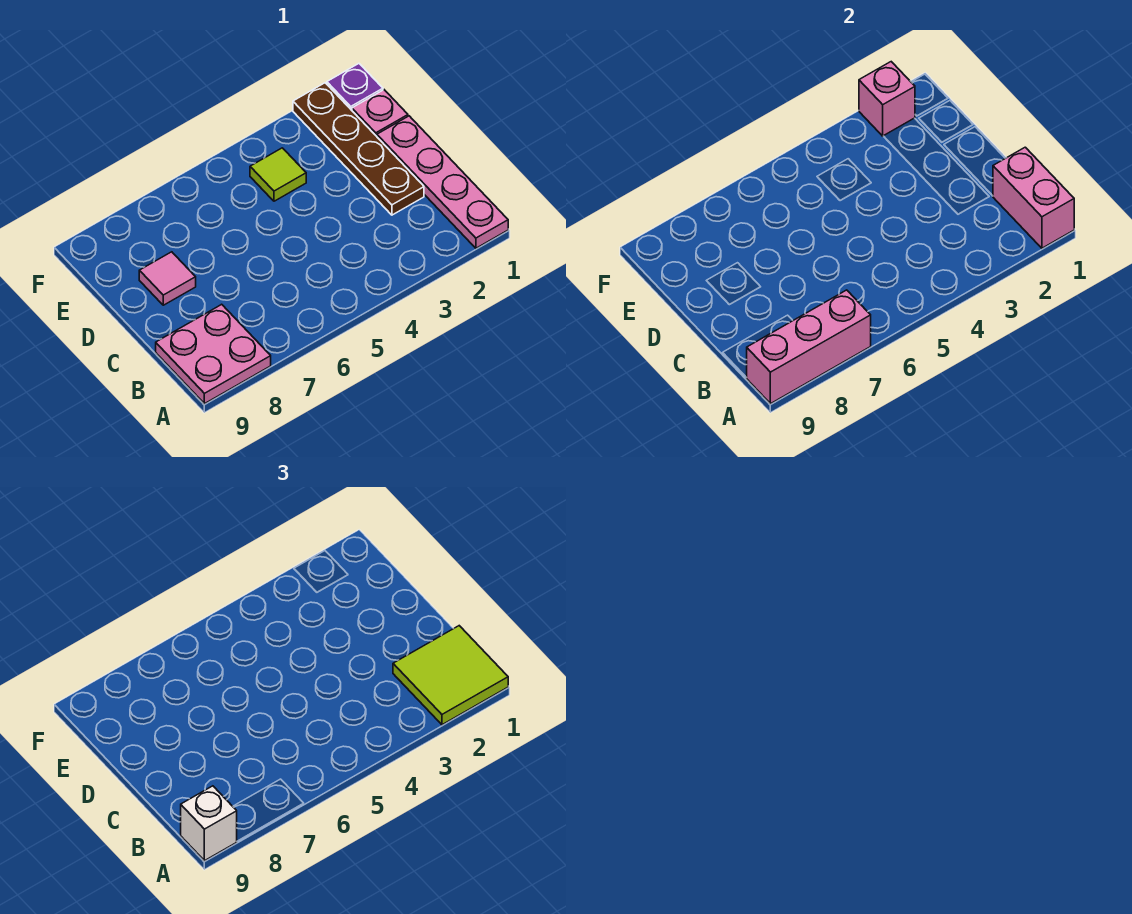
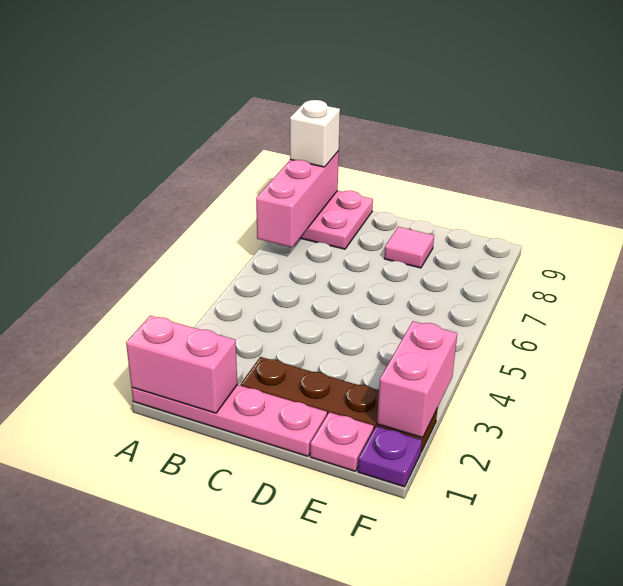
lime tile A1:B2 level 3 -> none
lime tile E4 level 1 -> none
pink brick F2 level 2 -> pink brick F2:F3 level 2

